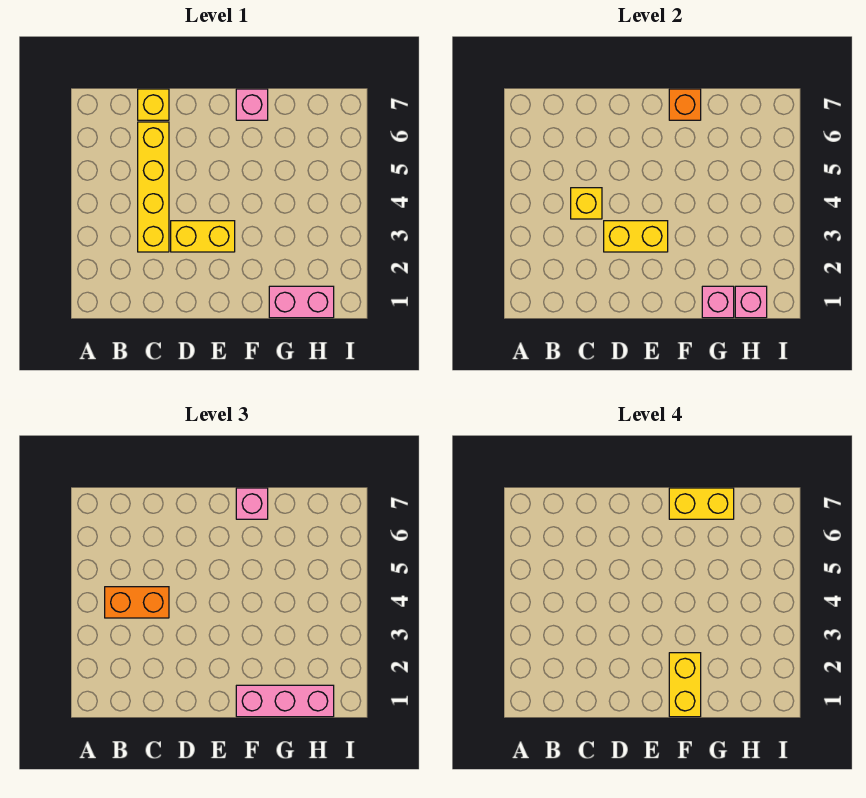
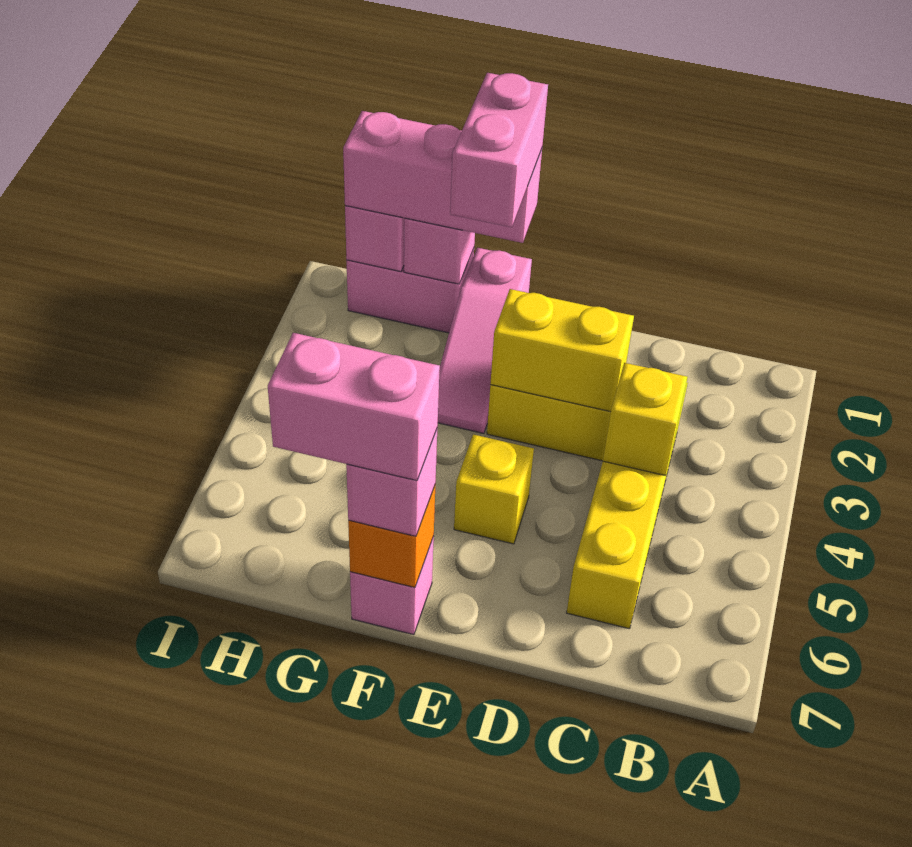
orange brick B4:C4 level 3 -> none
yellow brick C7 level 1 -> yellow brick E5 level 1
none -> pink slope F1:F3 level 1 top 1
yellow brick F1:F2 level 4 -> pink brick F1:F2 level 4
yellow brick F7:G7 level 4 -> pink brick F7:G7 level 4

